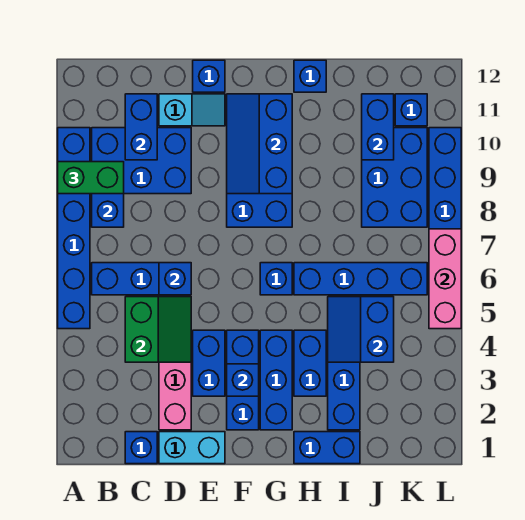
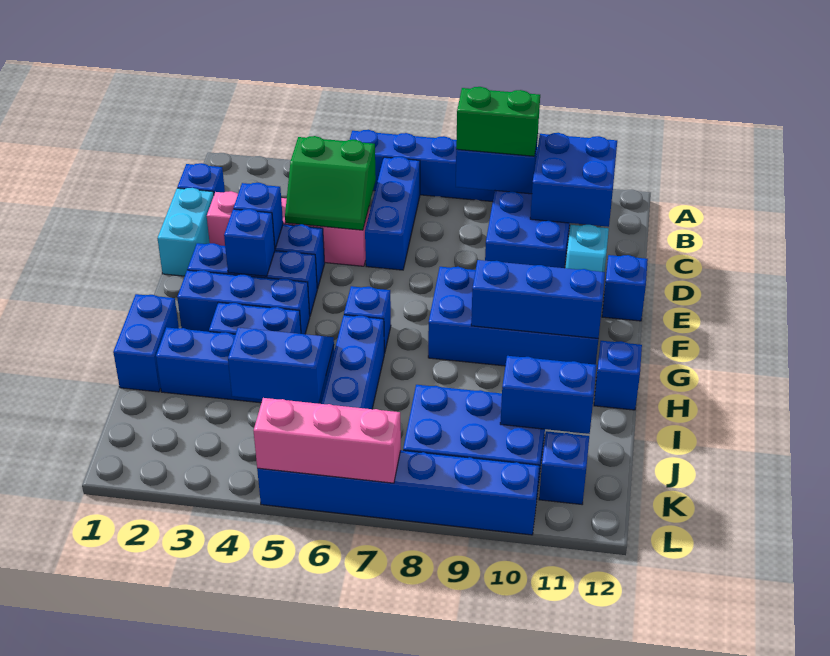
green brick A9:B9 level 3 -> green brick B8:B9 level 3
blue brick C10:C11 level 2 -> blue brick B10:C11 level 2
blue brick D6 level 2 -> blue brick E3 level 2

